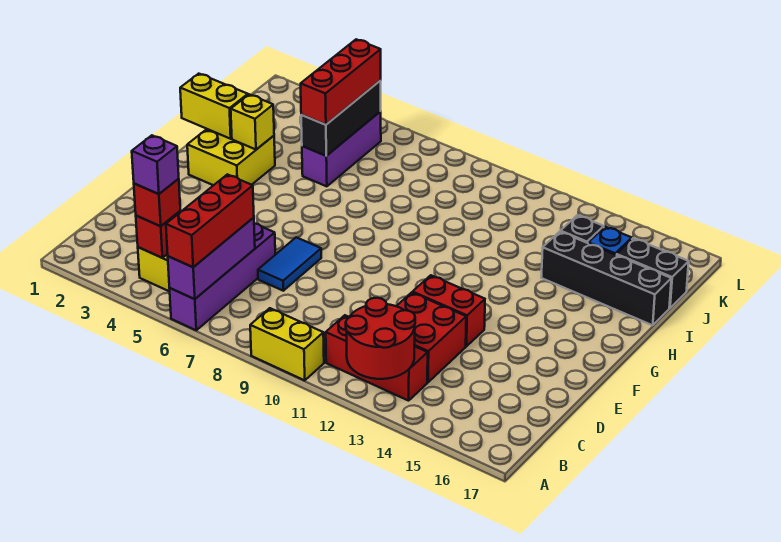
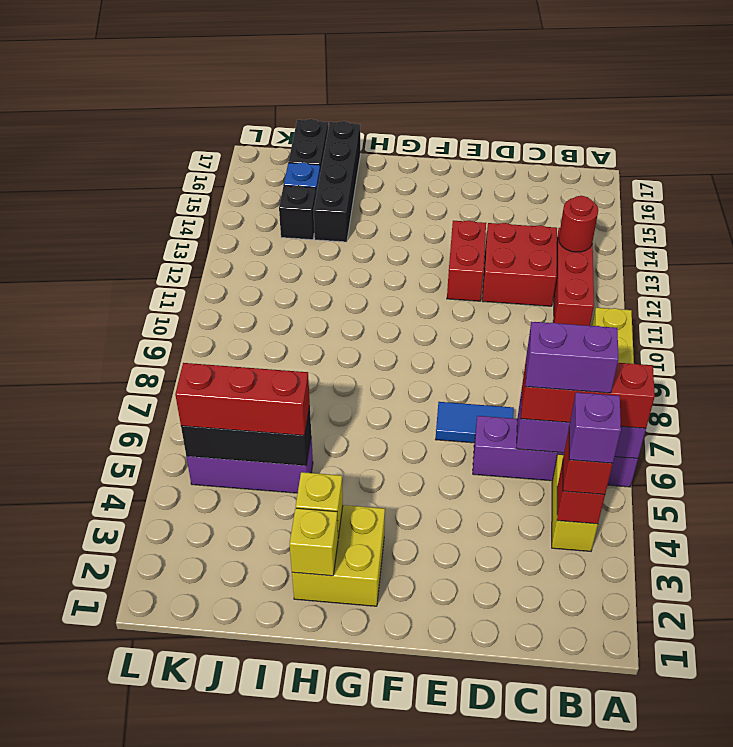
red round brick A12:B13 level 2 -> red round brick B13 level 2
none -> purple brick B6:C6 level 4
yellow brick H1:H2 level 2 -> yellow brick H2 level 2

